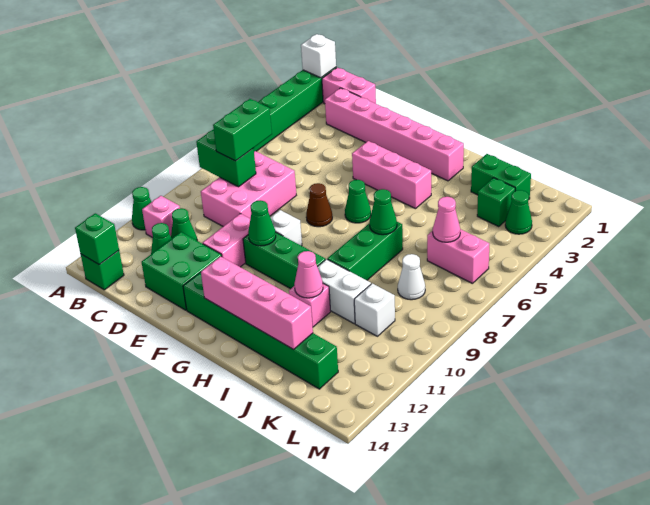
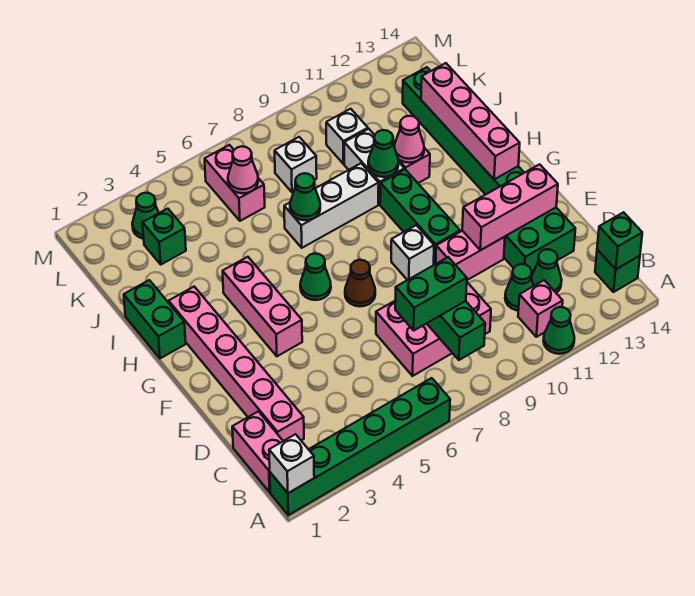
none -> pink brick E11:E13 level 2
green cone F10 level 2 -> green cone I10 level 2
green brick I7:I9 level 1 -> white brick I7:I9 level 1
green brick J2:K2 level 1 -> green brick H1:I1 level 1
white cone K8 level 1 -> white brick K8 level 1

